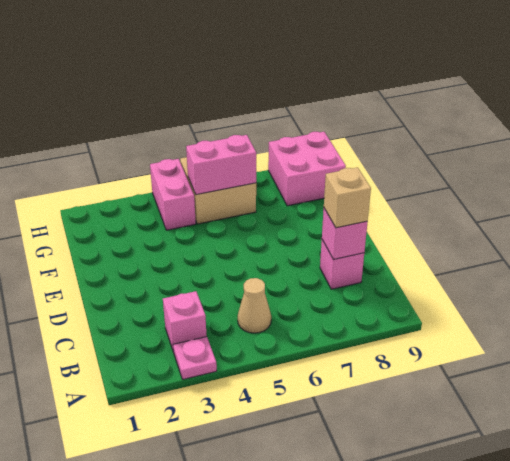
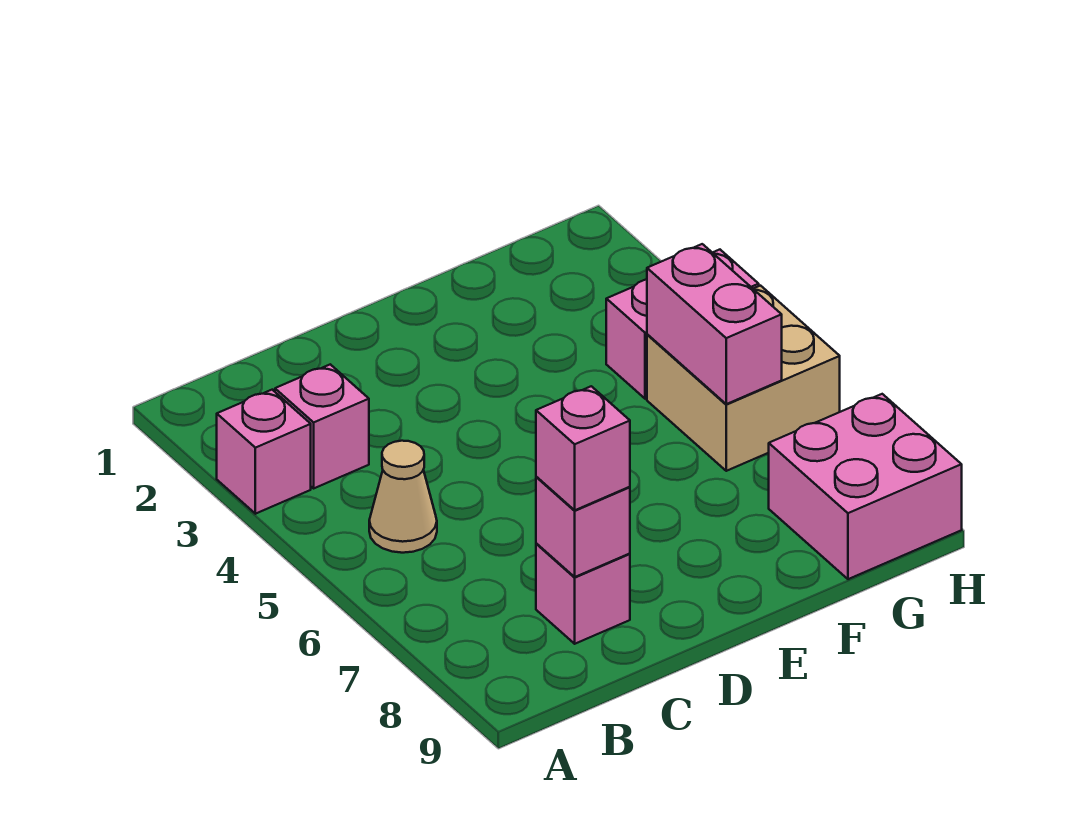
pink plate A3 level 1 -> pink brick A3 level 1
tan brick C8 level 3 -> pink brick C8 level 3

